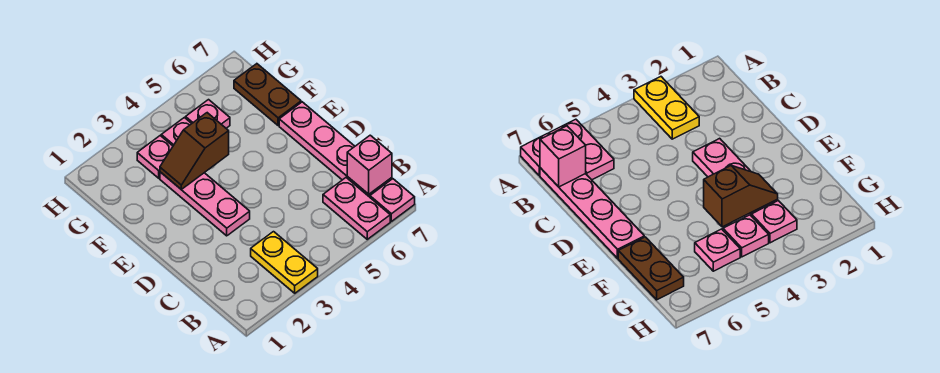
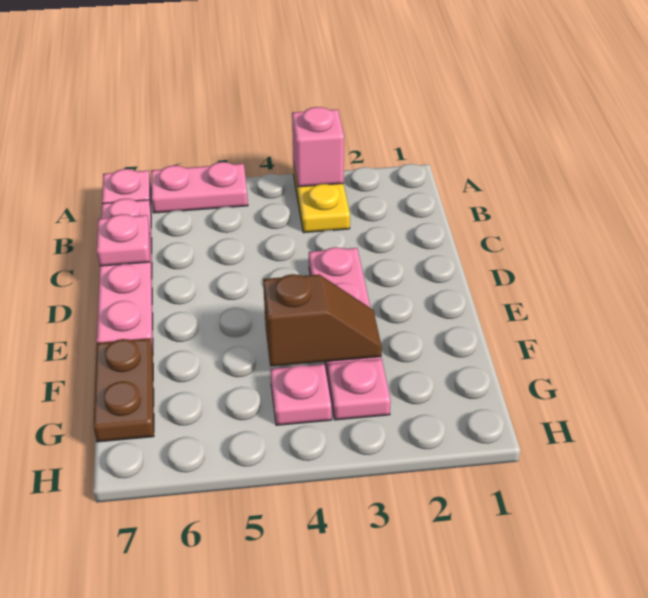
pink plate A6:B6 level 1 -> pink plate A5:A6 level 1
pink brick B7 level 2 -> pink brick A3 level 2
pink plate G5 level 1 -> pink plate C7 level 2

